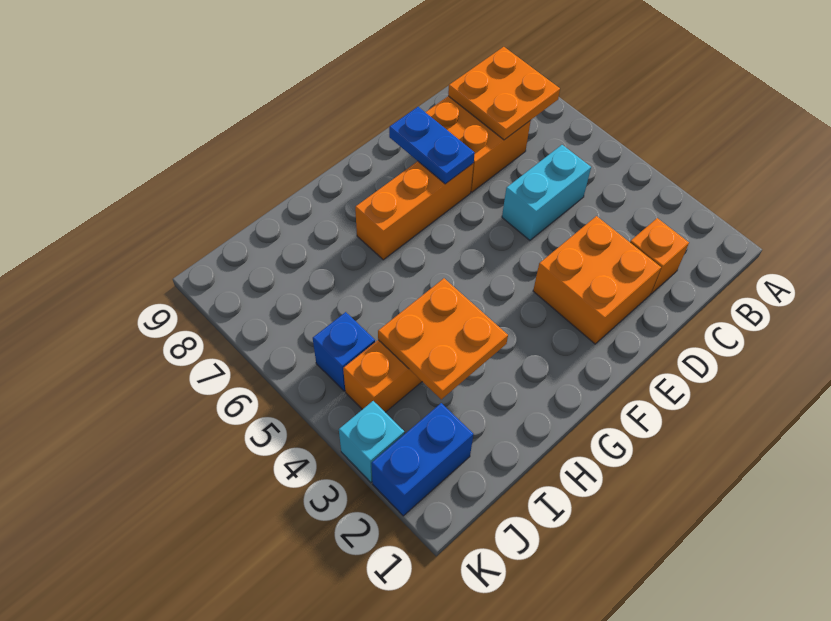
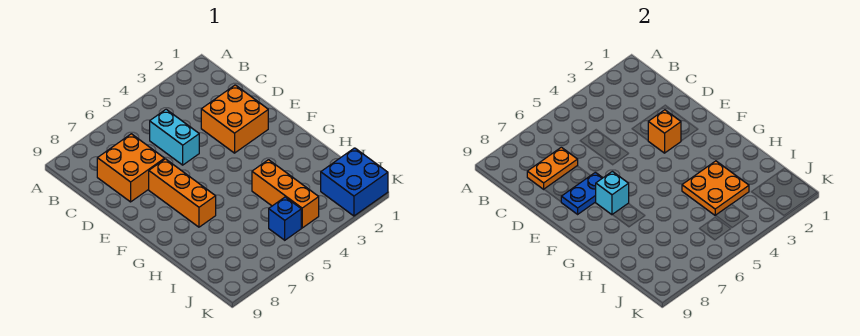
orange plate B7:C8 level 2 -> orange plate C7:C8 level 2
orange brick C2 level 1 -> orange brick E3 level 2
blue brick J2:K2 level 1 -> blue brick J1:K2 level 1
cyan brick K3 level 1 -> cyan brick F7 level 2

